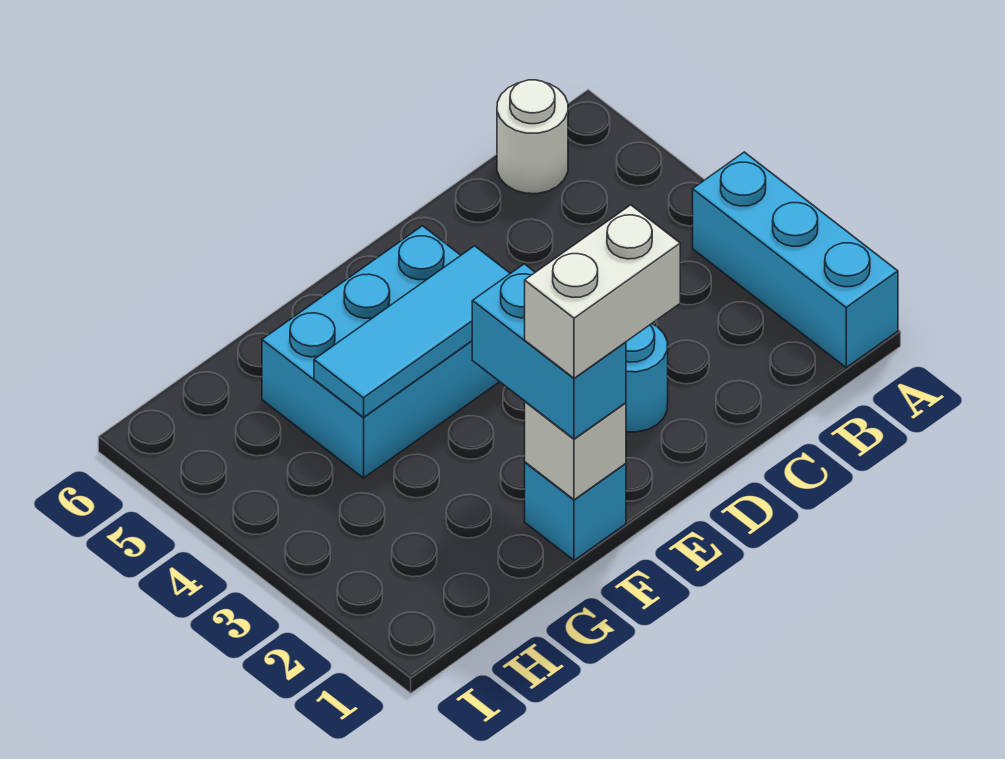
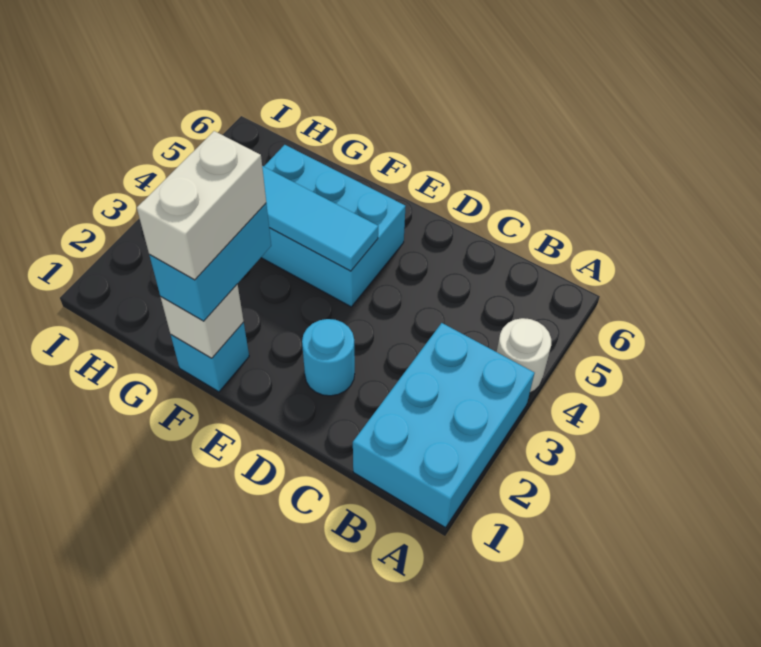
cyan brick A1:A3 level 1 -> cyan brick A1:B3 level 1
white round brick B6 level 1 -> white round brick A4 level 1
white brick E1:F1 level 4 -> white brick F1:F2 level 4

